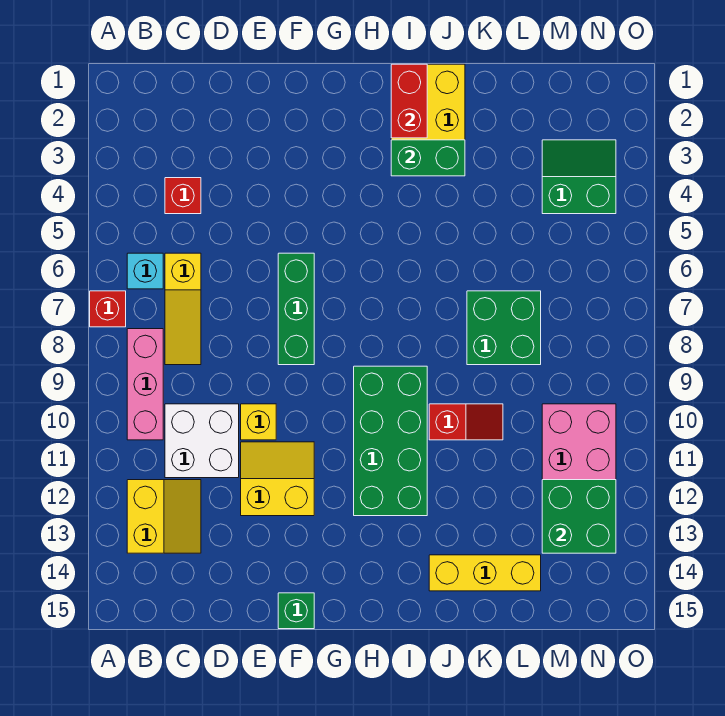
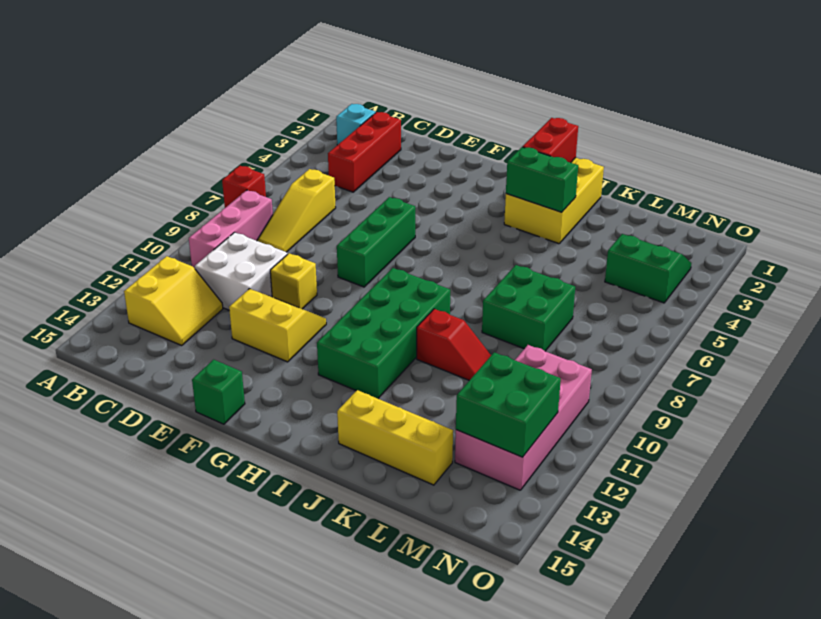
cyan brick B6 level 1 -> cyan brick B2 level 1
red brick C4 level 1 -> red brick C2:C4 level 1

